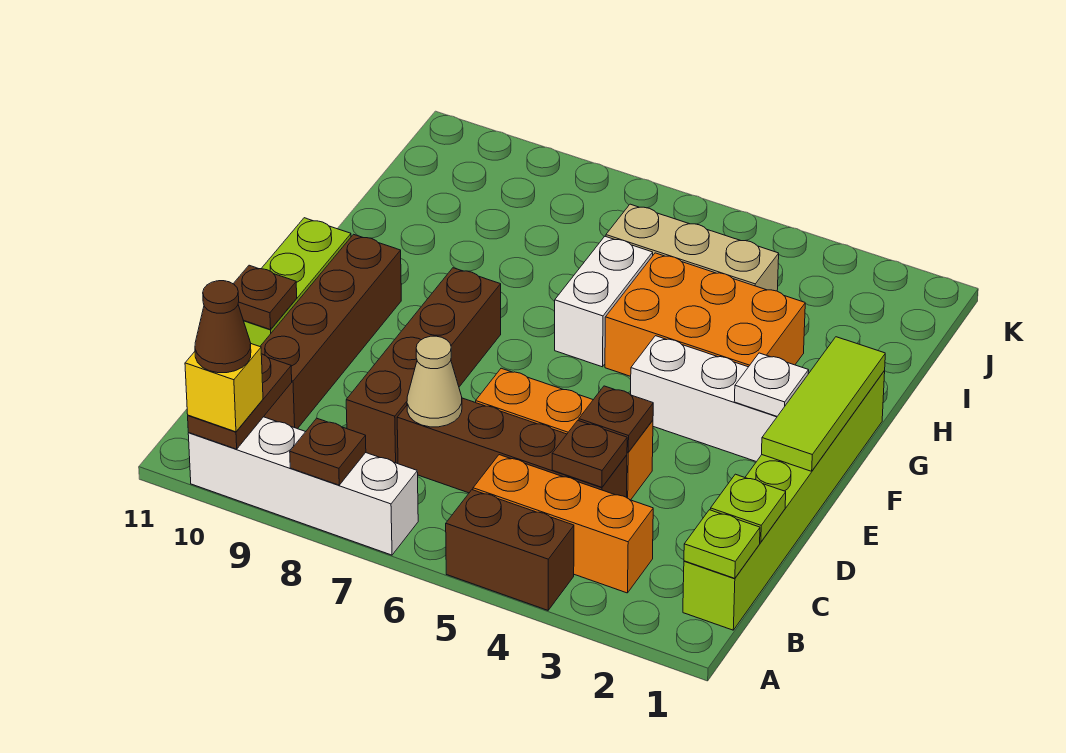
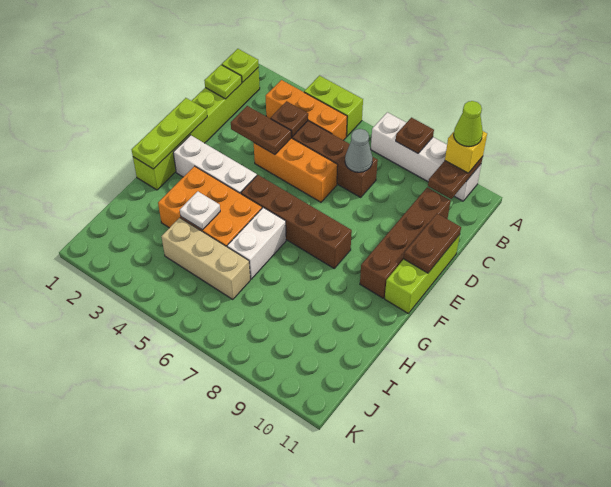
brown brick A4:A5 level 1 -> lime brick A4:A5 level 1
brown cone A10 level 4 -> lime cone A10 level 4
tan cone C7 level 2 -> grey cone C7 level 2
brown brick C8:F8 level 1 -> brown brick F5:F8 level 1
brown plate D4 level 2 -> brown plate D3:D4 level 2
brown plate D11 level 2 -> brown plate D11:E11 level 2
lime tile E1:G1 level 2 -> lime plate E1:G1 level 2
white plate F2 level 2 -> white plate H4 level 2

